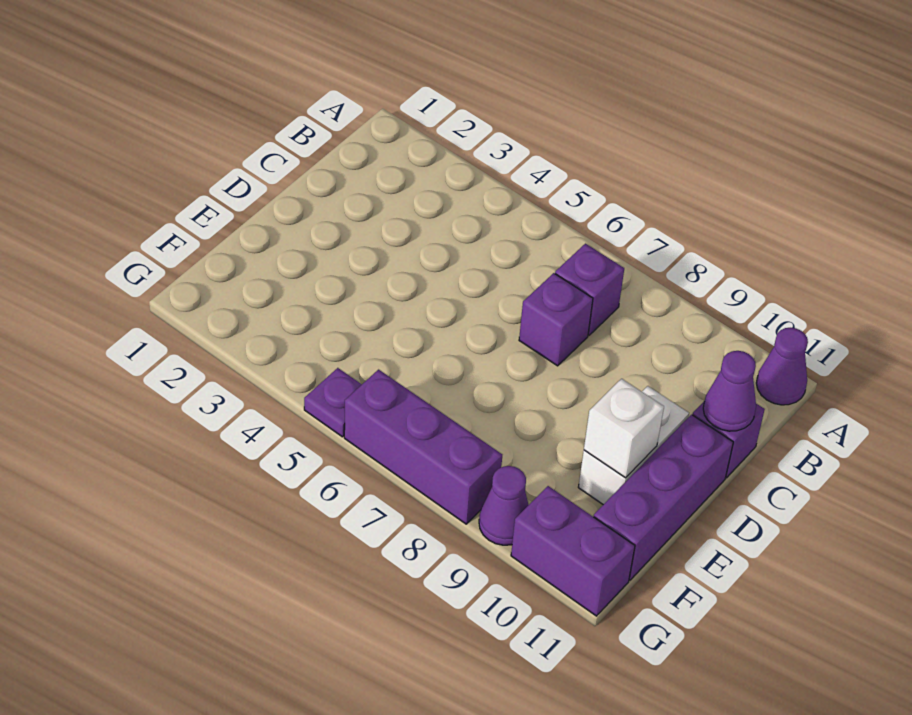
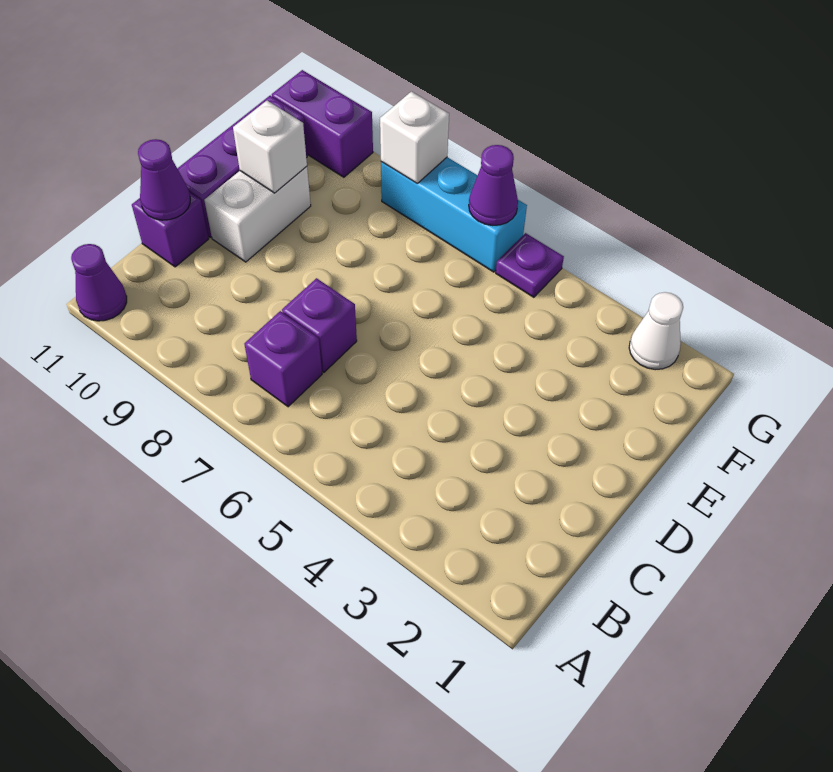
none -> white cone G2 level 1
purple brick G6:G8 level 1 -> cyan brick G6:G8 level 1
none -> white brick G8 level 2
purple cone G9 level 1 -> purple cone G6 level 2

